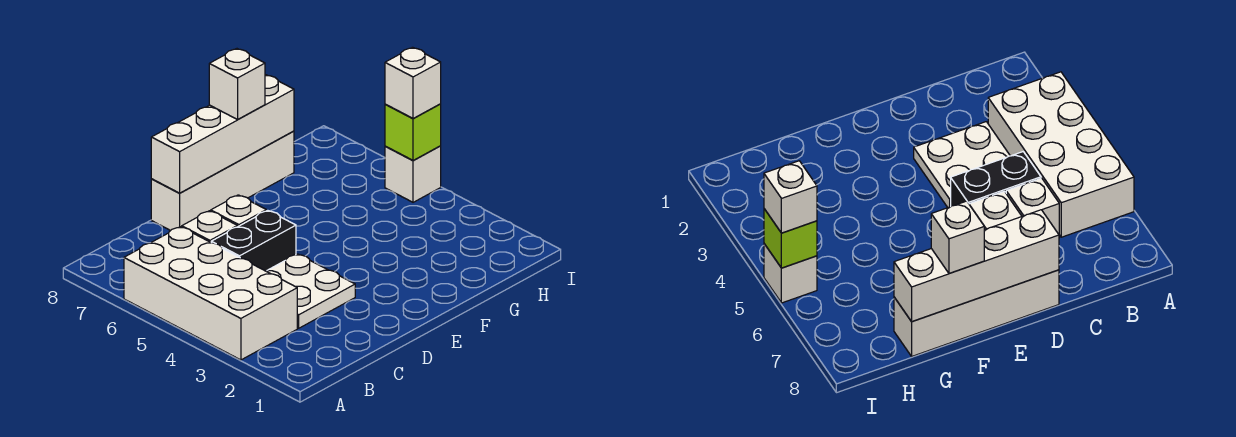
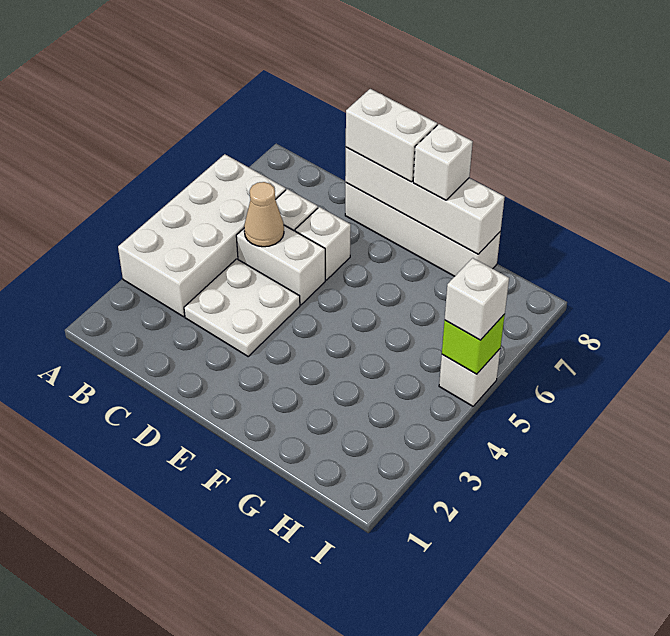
black brick C5:D5 level 1 -> white brick C5:D5 level 1
none -> tan cone C5 level 2
none -> white brick D8:E8 level 3

